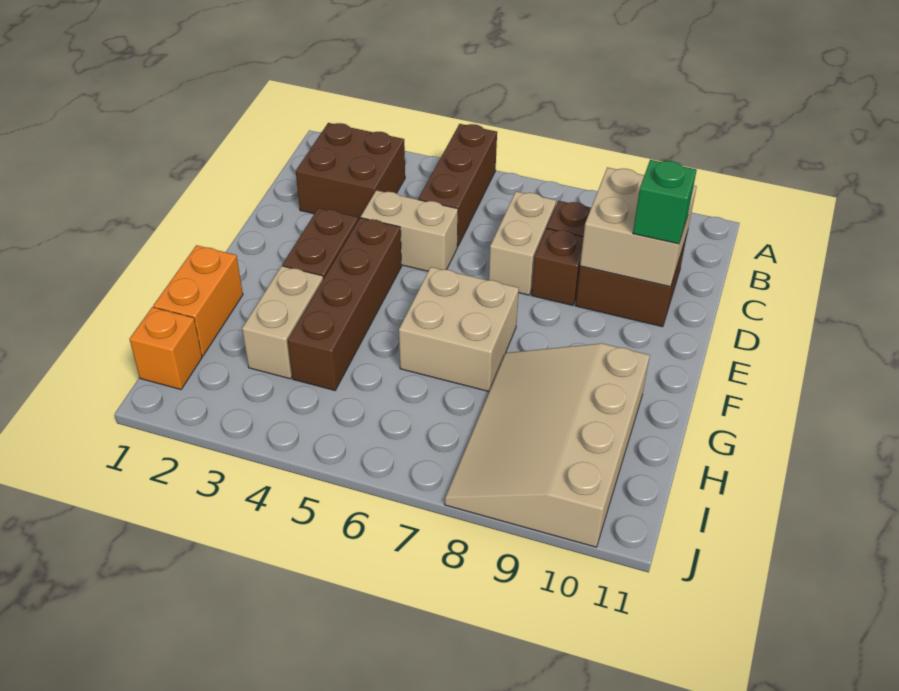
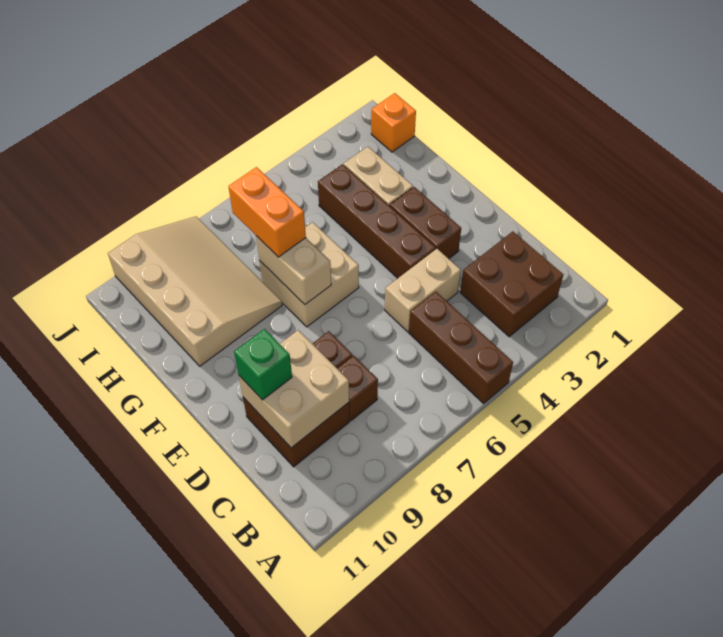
tan brick C7:D7 level 1 -> tan brick F7:G7 level 2
orange brick G1:H1 level 1 -> orange brick G7:H7 level 3

